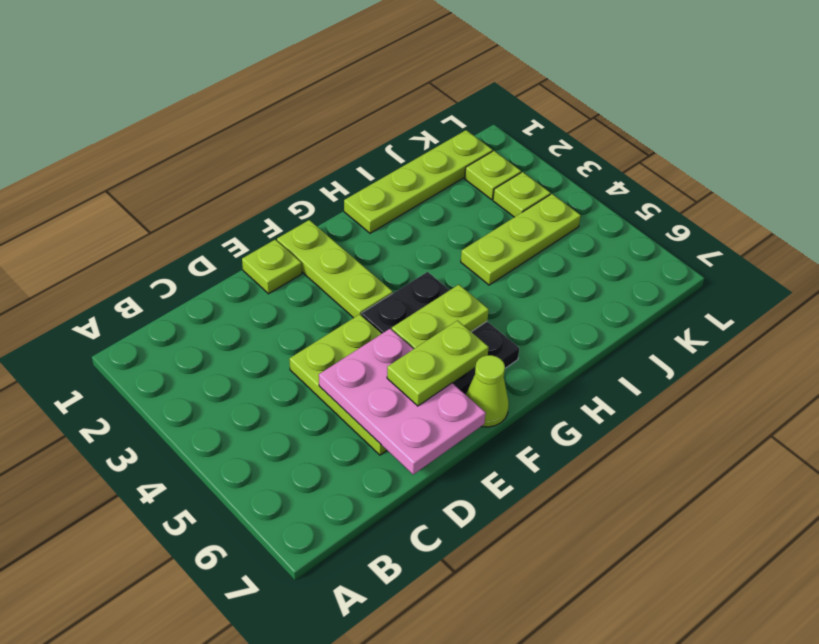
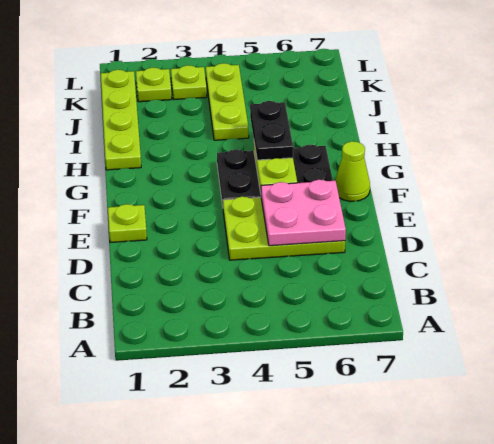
pink plate D5:E7 level 2 -> pink plate D5:E6 level 2
lime plate E6:F6 level 3 -> none
lime plate F1:F3 level 1 -> none
none -> black plate G5:H5 level 3

